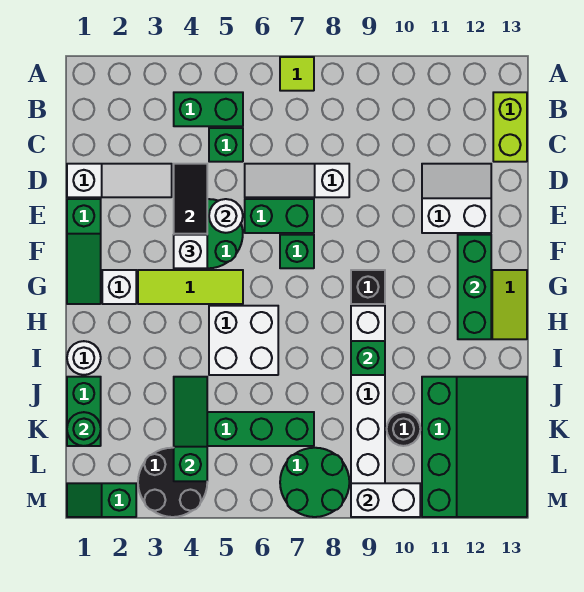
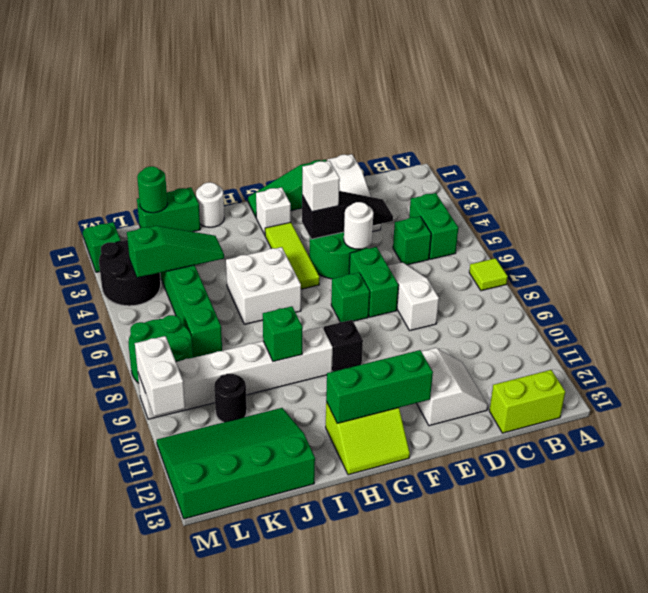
green slope J11:M13 level 1 top 11 -> green slope J11:M13 level 1 top 13

